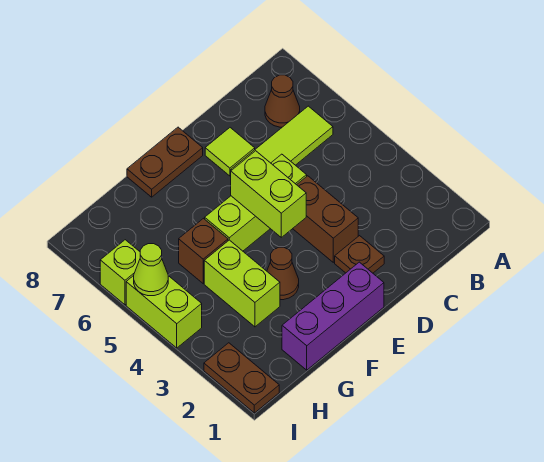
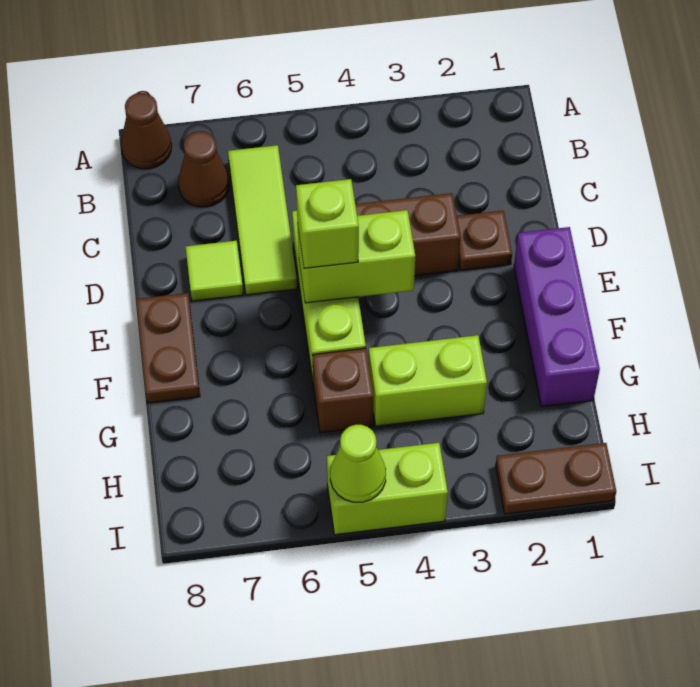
brown cone F3 level 1 -> brown cone A8 level 1
lime brick I6 level 1 -> lime brick E5 level 3

